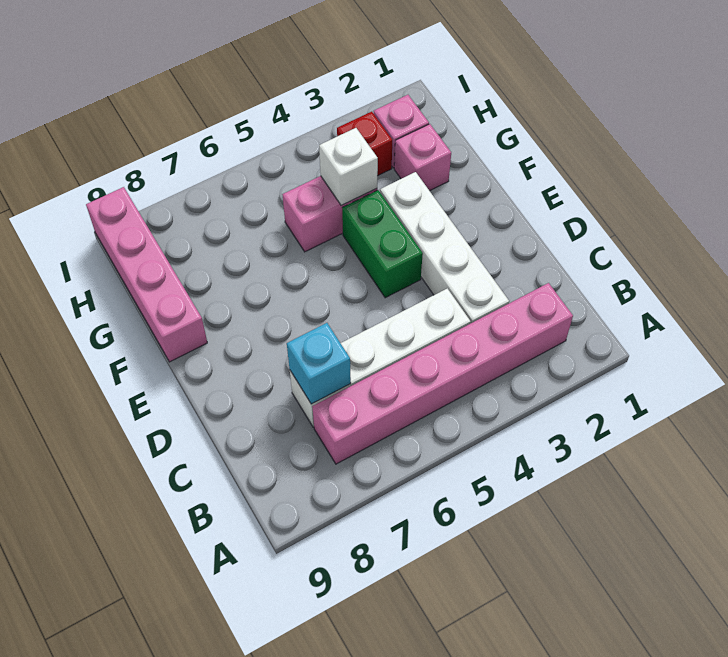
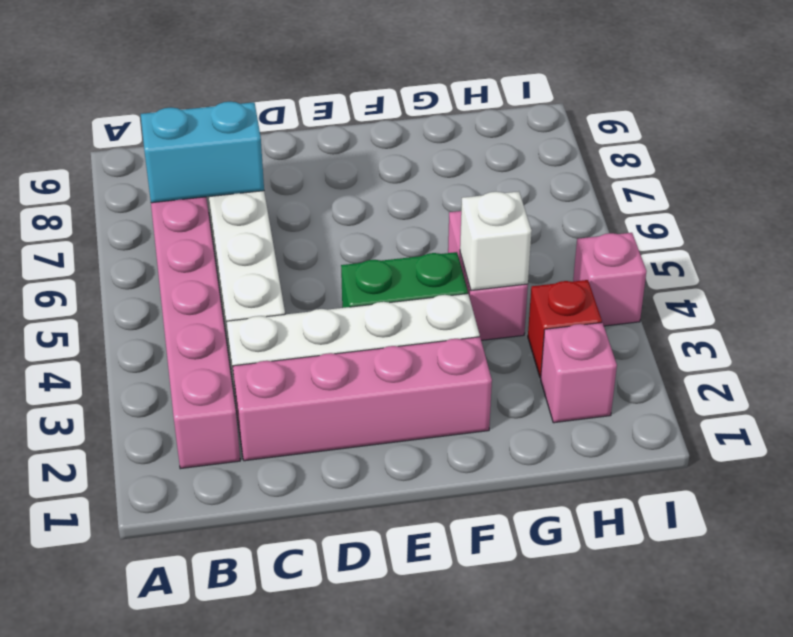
cyan brick C7 level 2 -> cyan brick B7:C7 level 2
pink brick F9:I9 level 1 -> pink brick C2:F2 level 1
pink brick G2 level 1 -> pink brick I4 level 1

